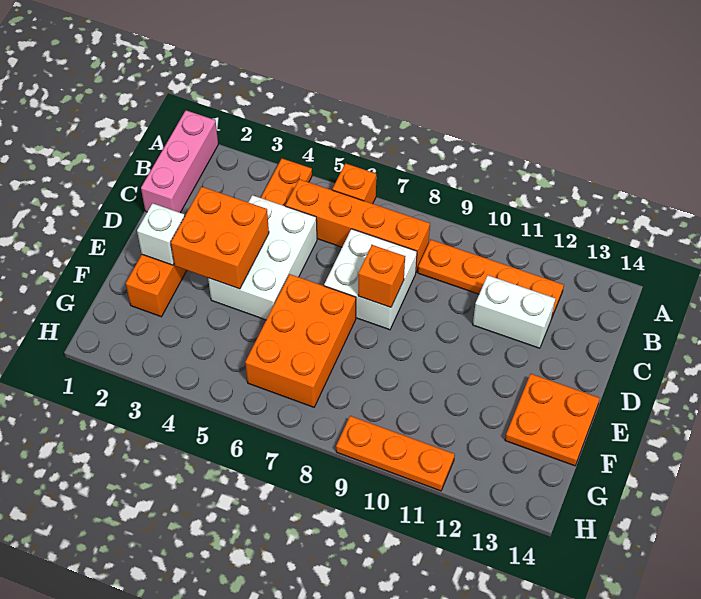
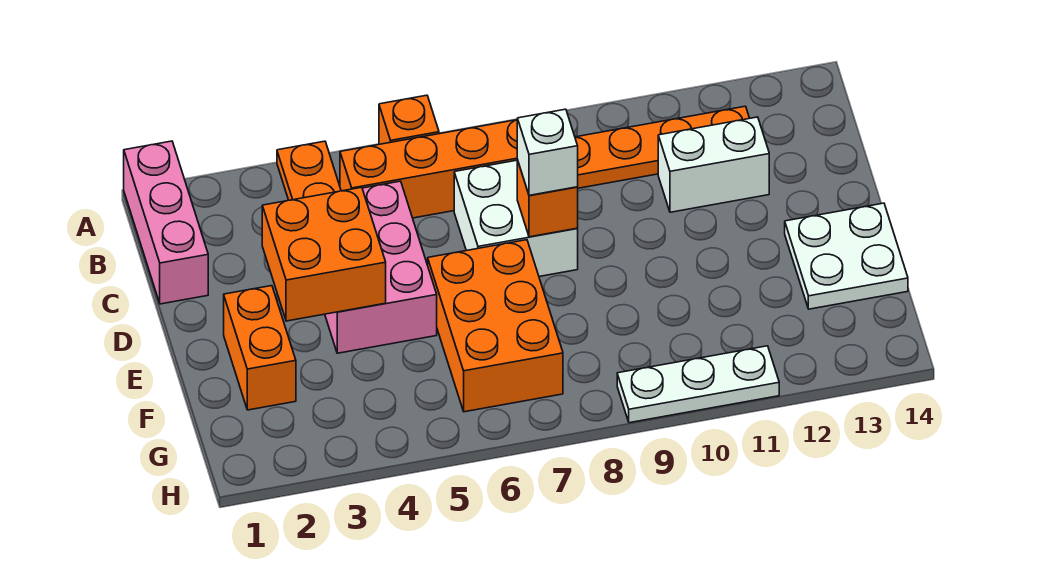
white brick C4:E5 level 1 -> pink brick C4:E5 level 1
white brick E2 level 2 -> white brick D8 level 3
orange plate E13:F14 level 1 -> white plate E13:F14 level 1
orange plate H9:H11 level 1 -> white plate H9:H11 level 1

